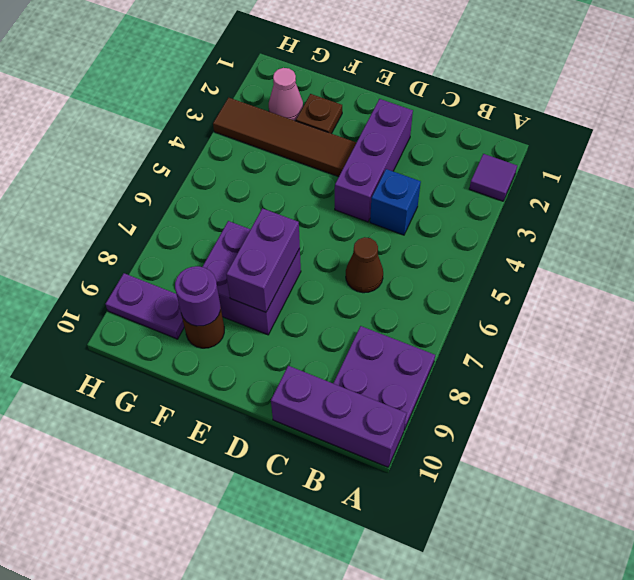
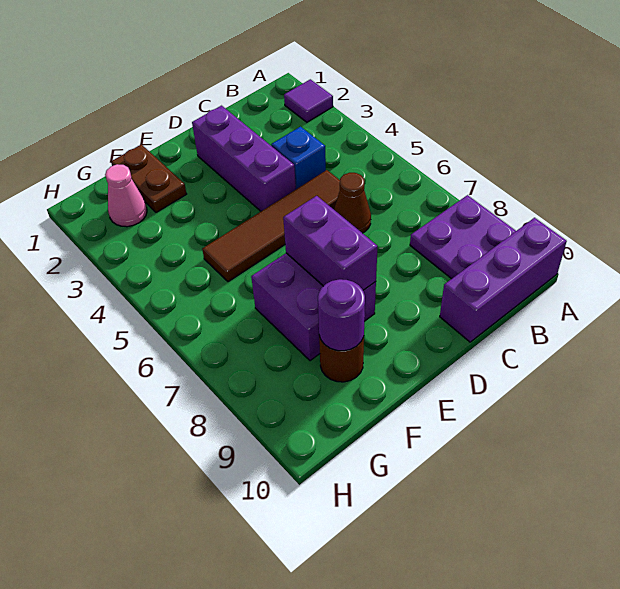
brown tile E3:H3 level 1 -> brown tile C5:F5 level 1
brown plate F2 level 1 -> brown plate F1:F2 level 1
purple plate G9:H9 level 1 -> none

